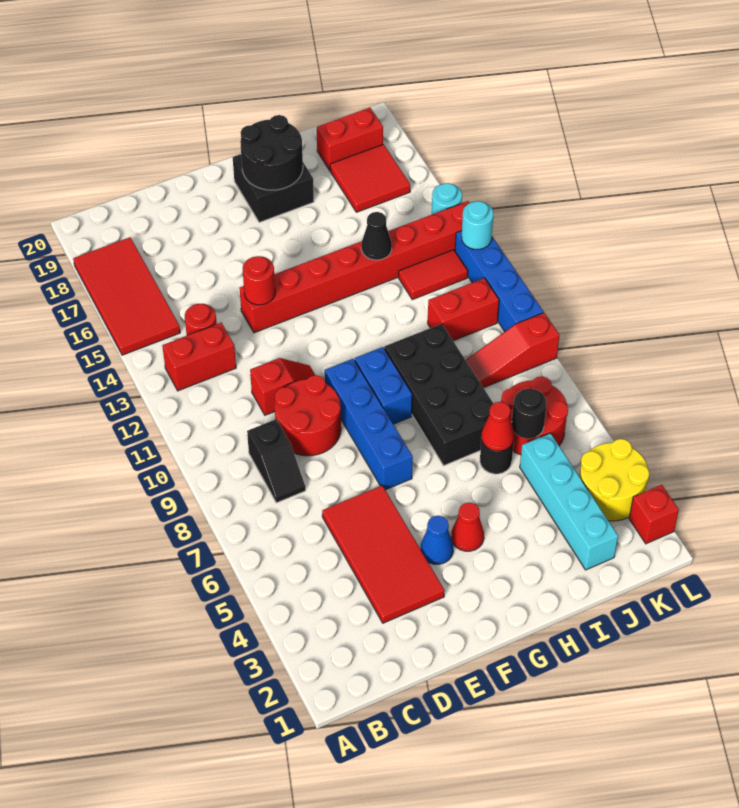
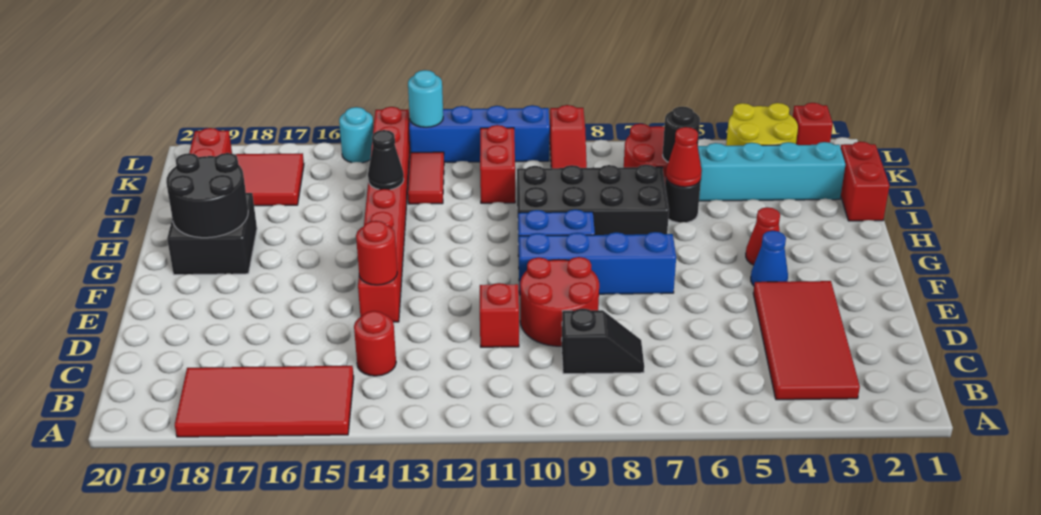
red brick B13:C13 level 1 -> red brick I1:J1 level 1
red tile D3:E6 level 1 -> red tile B3:E4 level 1

